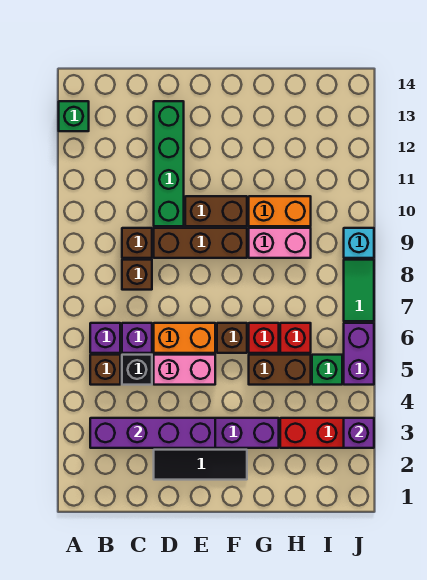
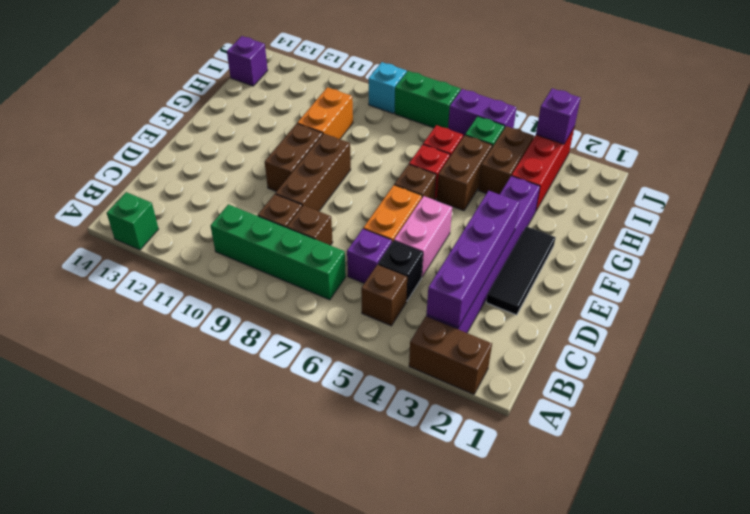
none -> brown brick A2:A3 level 1
purple brick B6 level 1 -> purple brick I14 level 1
green brick D10:D13 level 1 -> green brick B7:B10 level 1
pink brick G9:H9 level 1 -> none
none -> brown brick H4:I4 level 1
green tile J7:J8 level 1 -> green brick J7:J8 level 1

